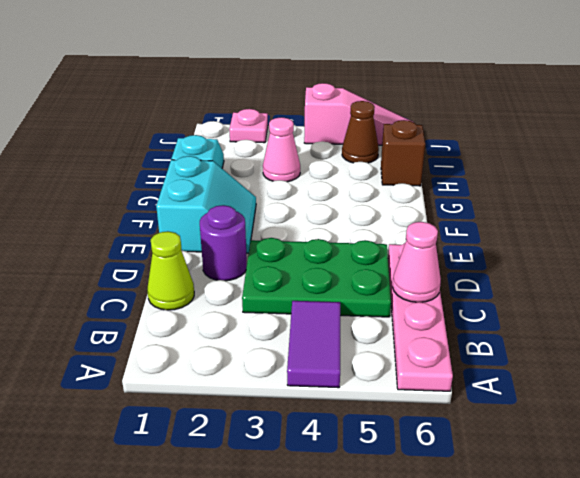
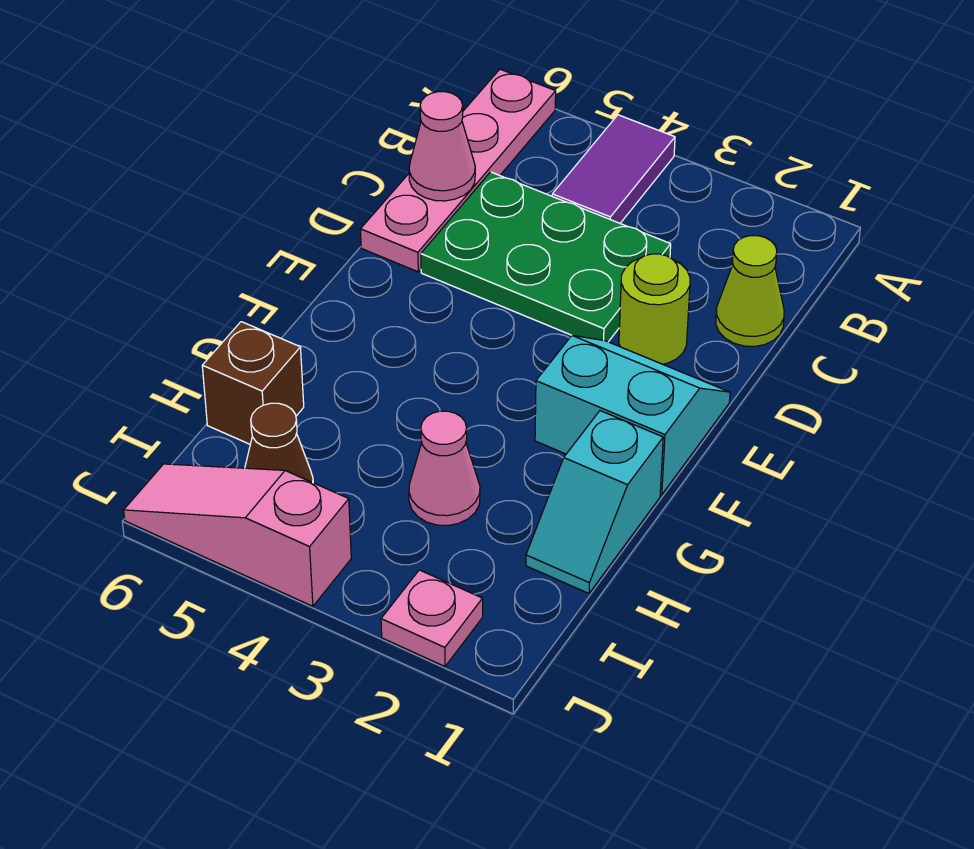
purple round brick D2 level 1 -> lime round brick D2 level 1
cyan slope E1:F2 level 1 top 1 -> cyan slope E1:F2 level 1 top F

